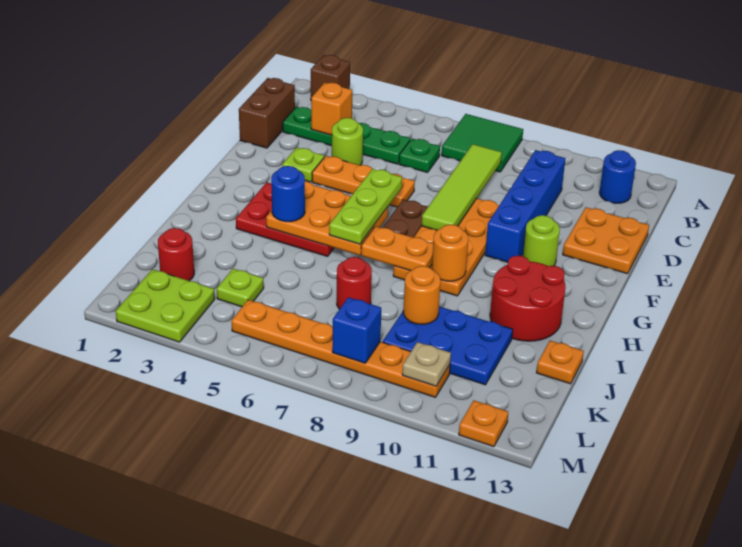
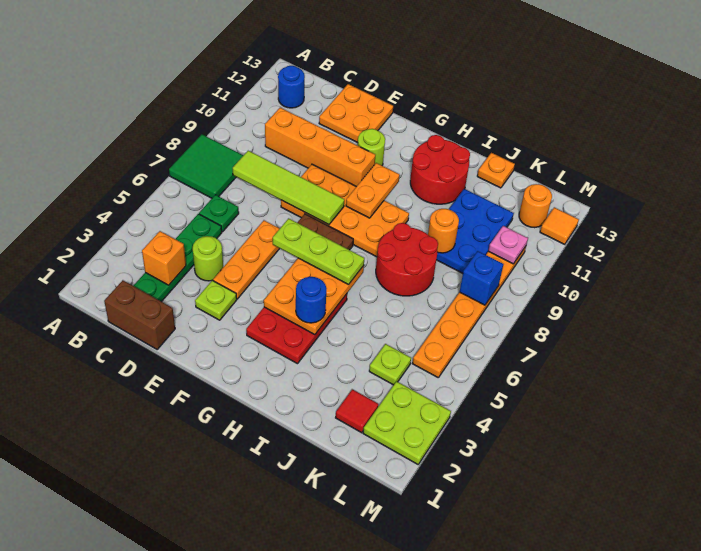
brown brick A2 level 1 -> none
blue brick C10:F10 level 1 -> orange brick C10:F10 level 1
orange plate H7:H8 level 2 -> orange plate G9:G10 level 2
orange round brick H9 level 2 -> orange round brick L12 level 1
red round brick J7 level 1 -> red round brick I7:J8 level 1
red round brick K2 level 1 -> red tile K2 level 1
tan plate L10 level 2 -> pink plate L10 level 2
orange plate M12 level 1 -> orange tile M12 level 1

